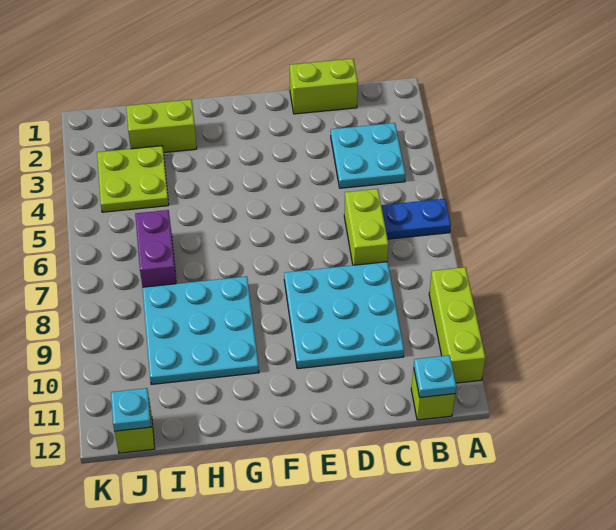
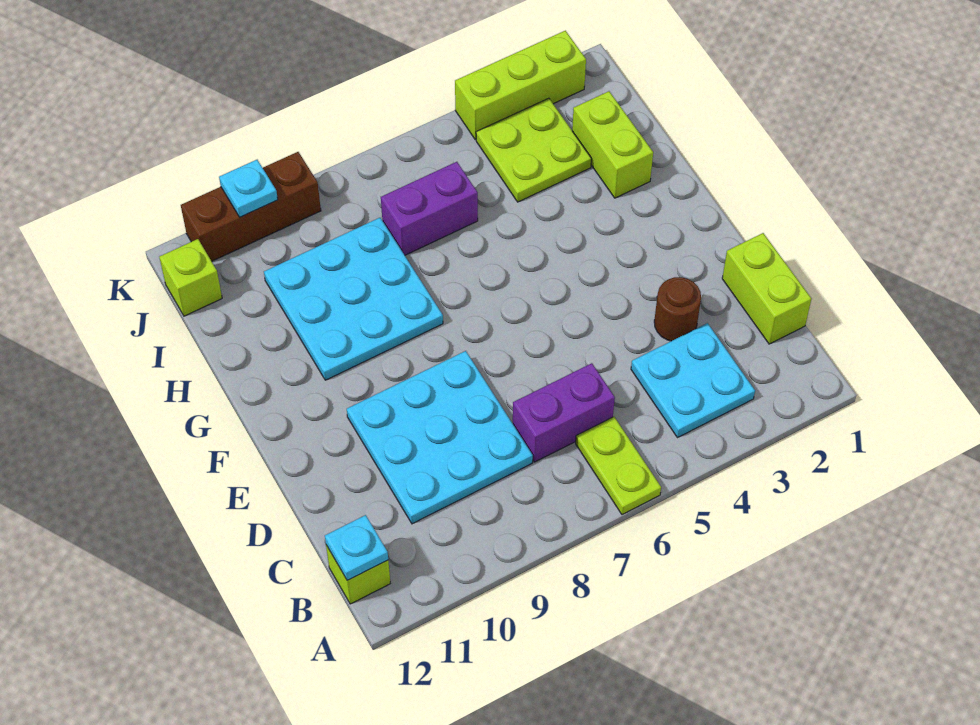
blue plate A6:B6 level 1 -> lime plate A6:B6 level 1
lime brick A9:A11 level 1 -> lime brick K2:K4 level 1
lime brick C6:C7 level 1 -> purple brick C6:C7 level 1
none -> brown round brick D3 level 1
cyan plate J12 level 2 -> cyan plate K10 level 2
none -> brown brick K9:K11 level 1

